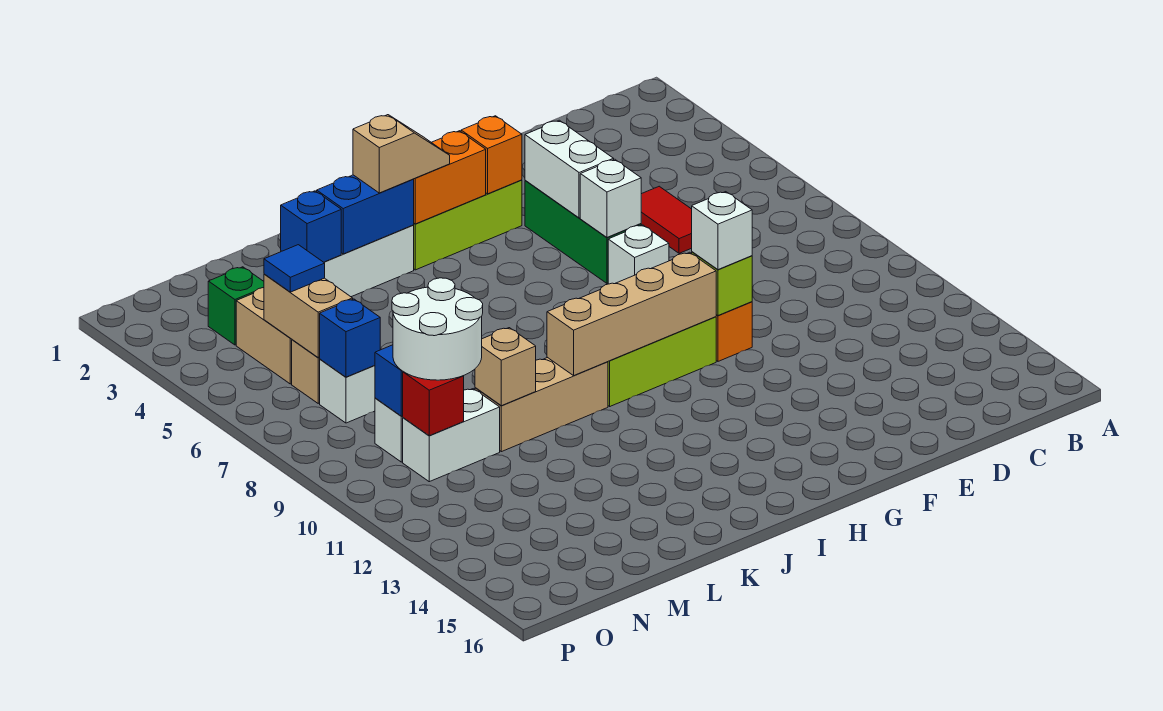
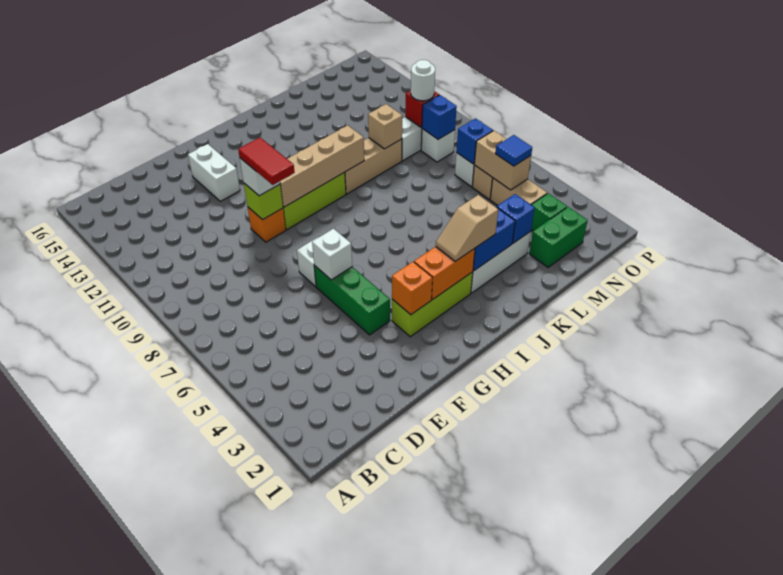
red tile D5:D6 level 1 -> red tile F9:F10 level 4
white brick F4:F5 level 2 -> white brick F13:F14 level 1
none -> green brick M2:N2 level 1
white round brick M9:N10 level 3 -> white round brick N10 level 3

